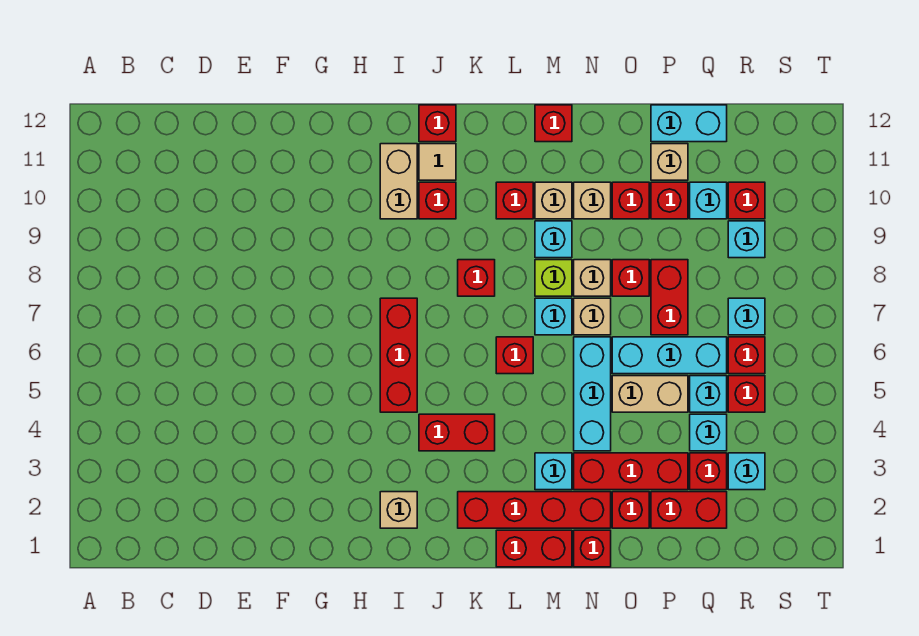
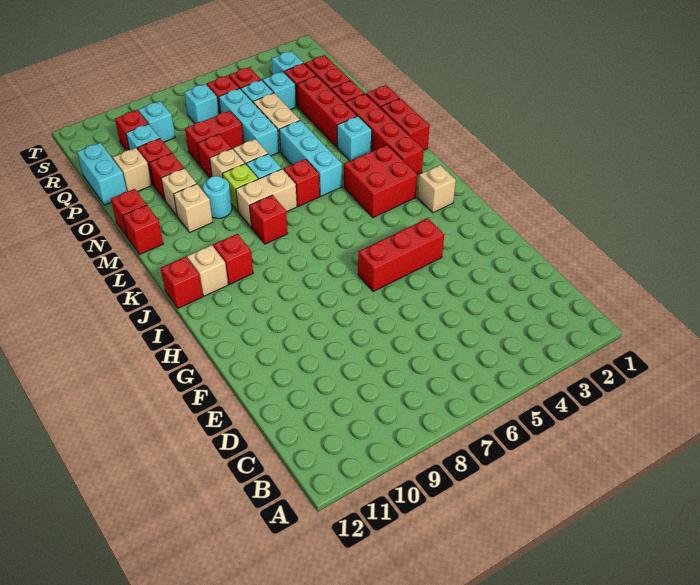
red brick I5:I7 level 1 -> red brick G4:G6 level 1
tan brick I10:I11 level 1 -> tan brick L7:L8 level 1
red brick J4:K4 level 1 -> red brick J3:K4 level 1
tan tile J11 level 1 -> tan brick J11 level 1
red brick L10 level 1 -> red brick N12 level 1
cyan brick M9 level 1 -> cyan round brick M9 level 1
cyan brick N4:N6 level 1 -> cyan brick L5:N5 level 1

